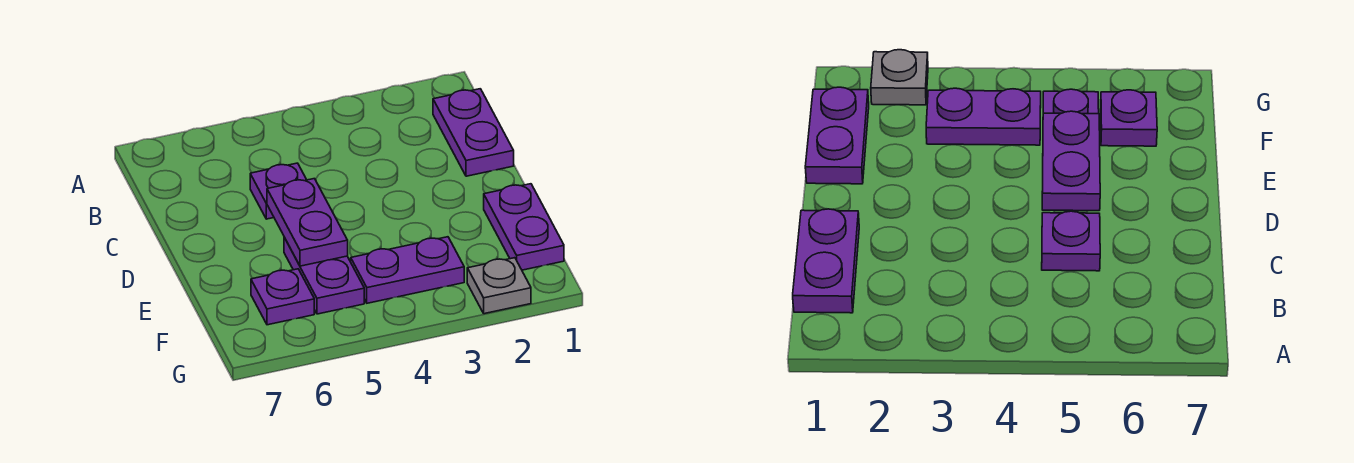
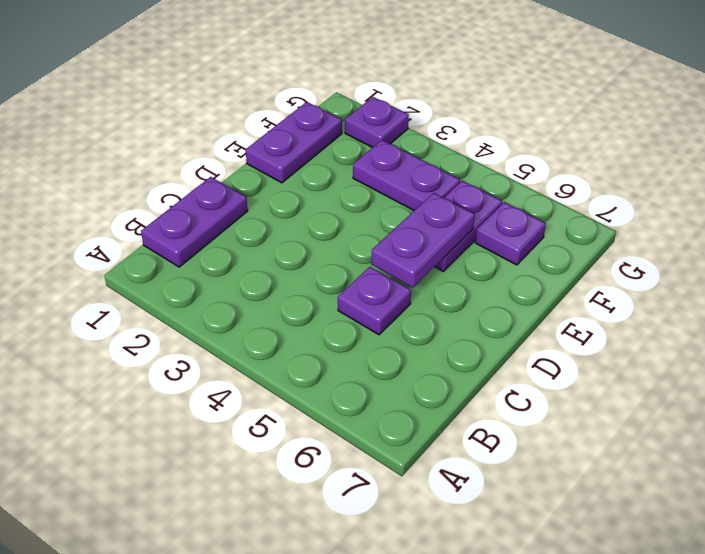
grey plate G2 level 1 -> purple plate G2 level 1

